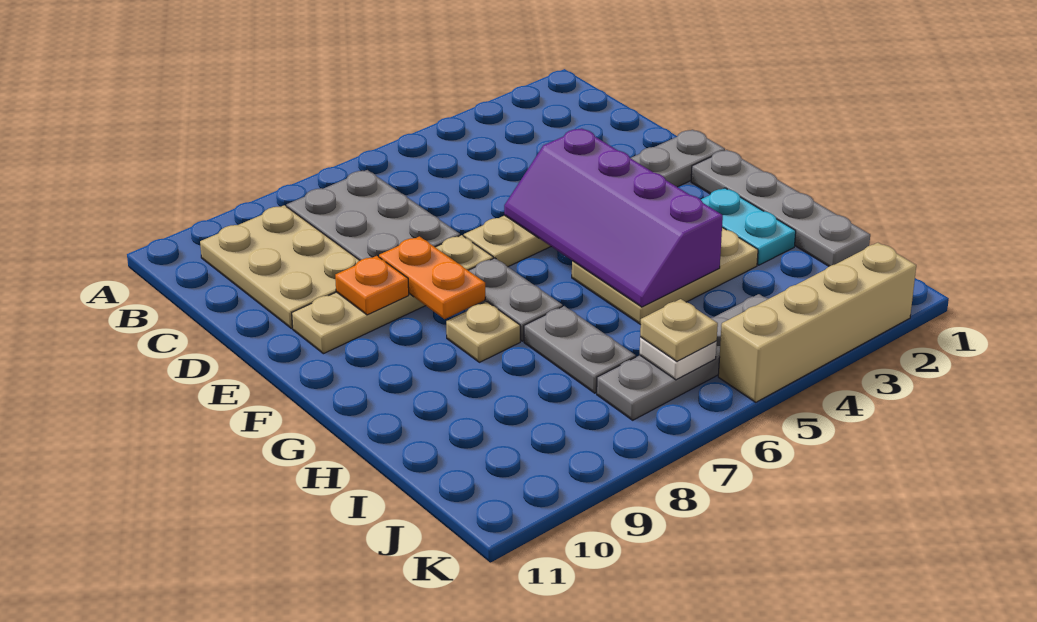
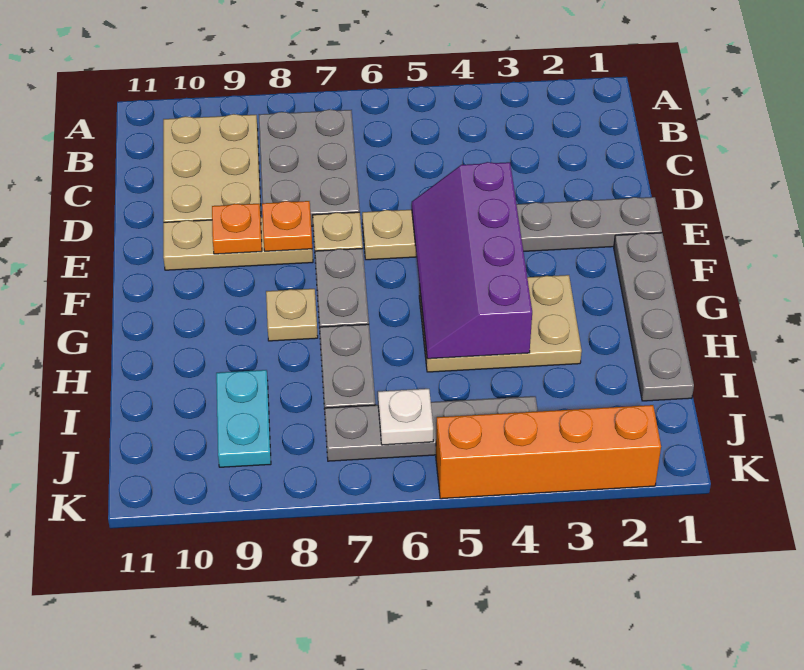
orange plate E8:F8 level 2 -> orange plate E8 level 2
cyan plate G2:H2 level 1 -> cyan plate I9:J9 level 1
tan plate J6 level 3 -> none
tan brick K2:K5 level 1 -> orange brick K2:K5 level 1

